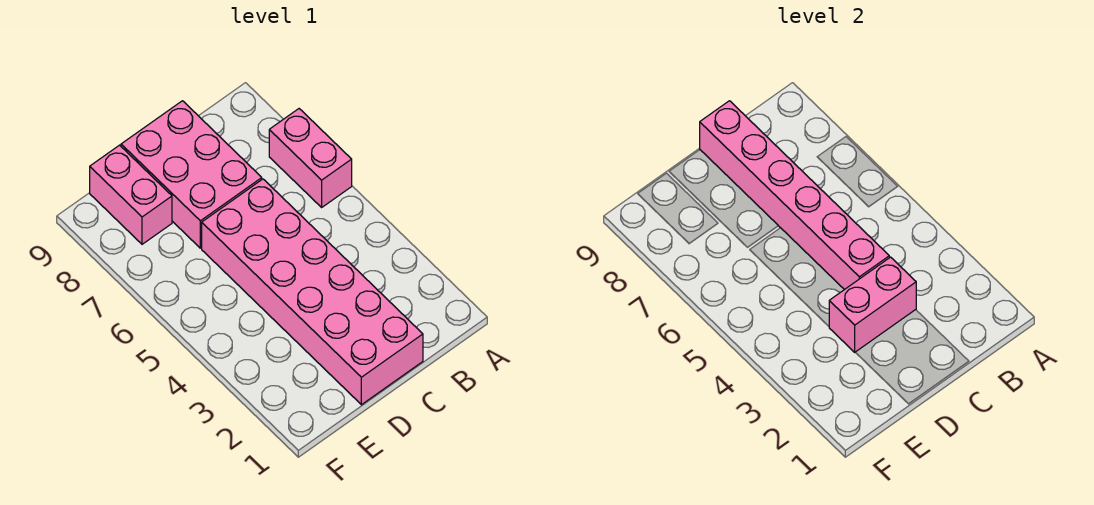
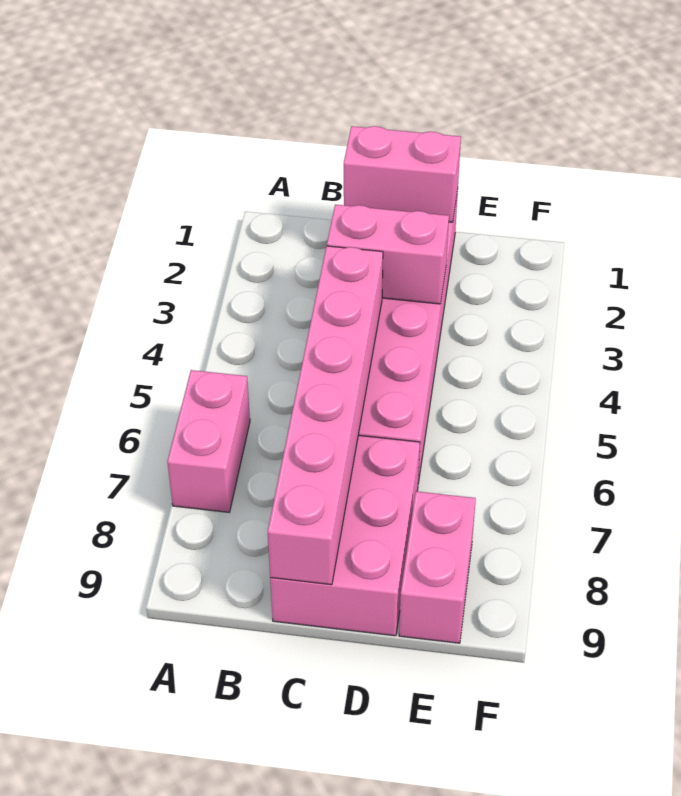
none -> pink brick C1:D1 level 2

